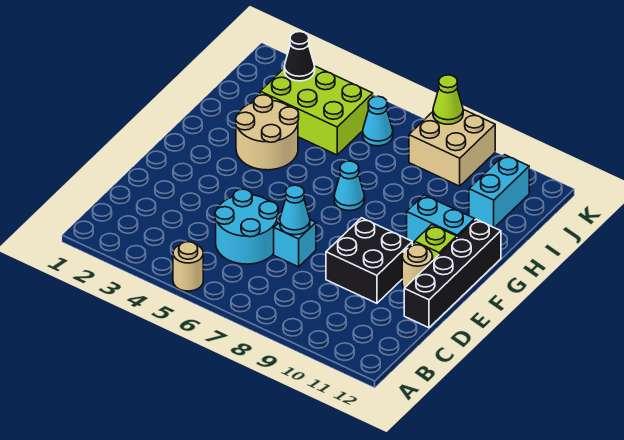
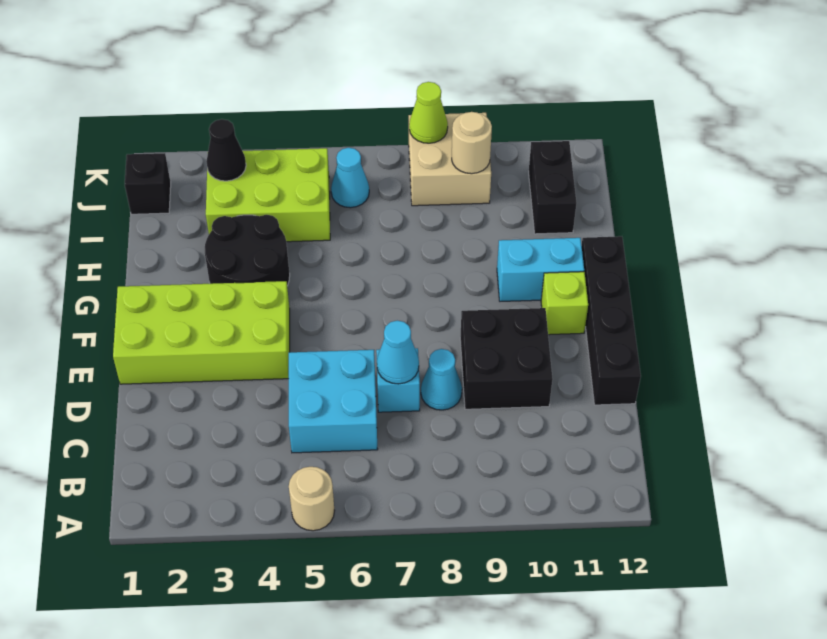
cyan round brick C5:D6 level 1 -> cyan brick C5:D6 level 1
none -> lime brick E1:F4 level 1
tan round brick E11 level 1 -> tan round brick J9 level 2
tan round brick G3:H4 level 1 -> black round brick G3:H4 level 1
cyan cone G7 level 1 -> cyan cone D8 level 1
cyan brick I11:J11 level 1 -> black brick I11:J11 level 1
none -> black brick J1 level 1

